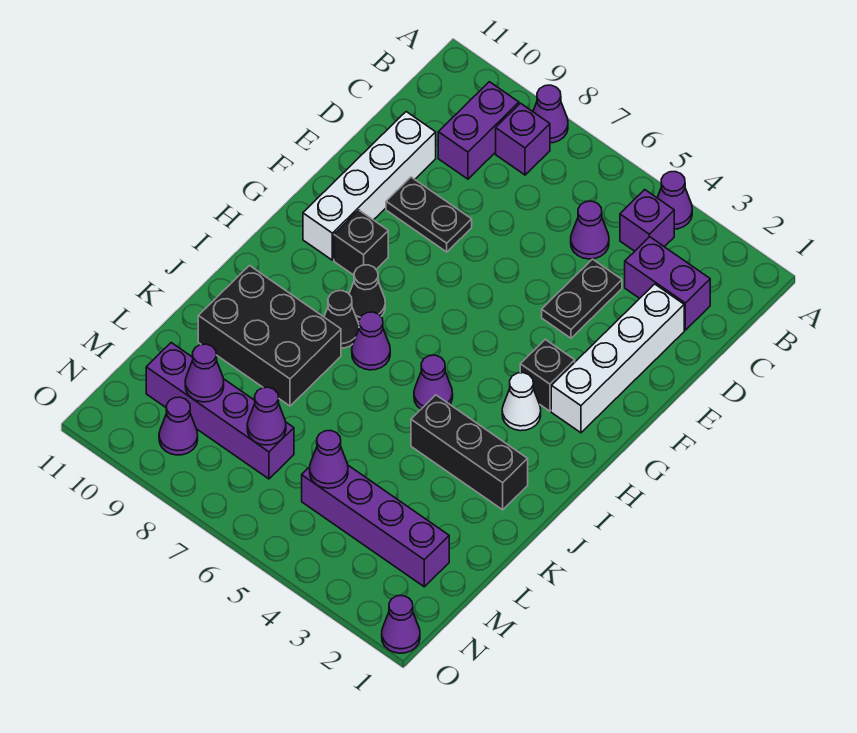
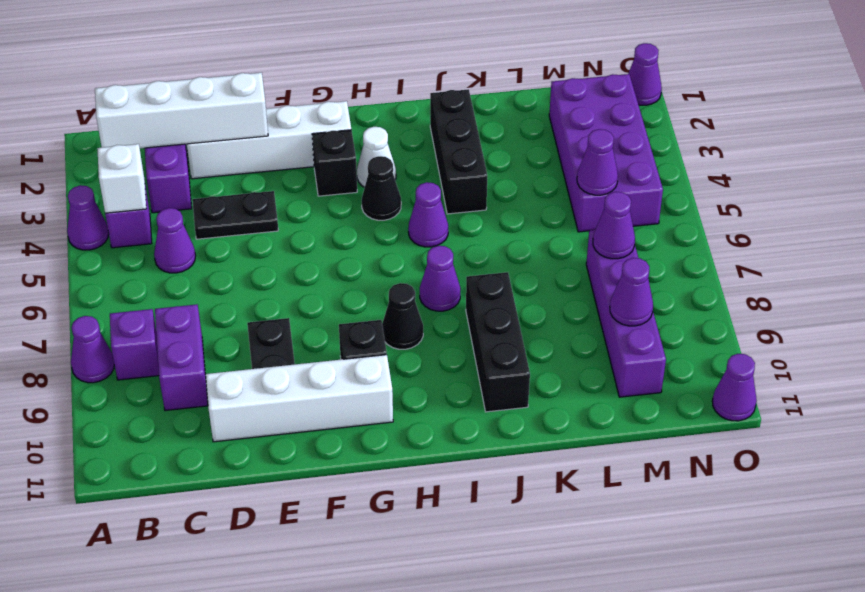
none -> white brick B2:E2 level 2
none -> white brick B4 level 2
purple brick B9:C9 level 1 -> purple brick C8:C9 level 1
black cone I8 level 1 -> black cone H4 level 1
black brick J8:K10 level 1 -> black brick J8:J10 level 1
purple brick M2:M5 level 1 -> purple brick M2:N5 level 1
purple cone N9 level 1 -> purple cone O11 level 1

